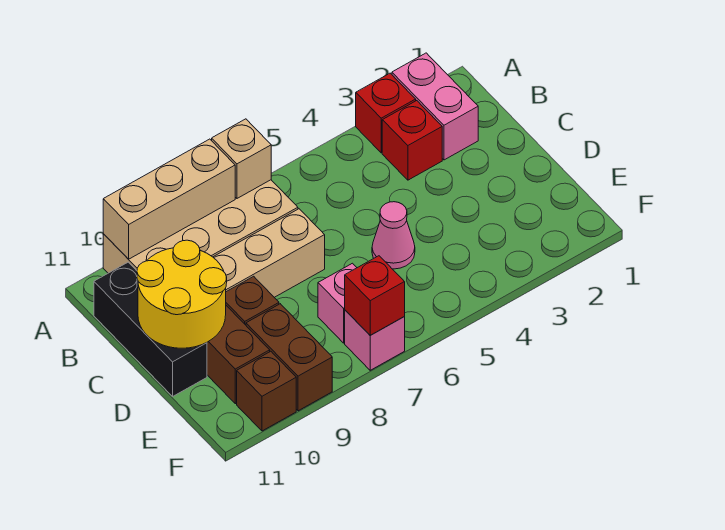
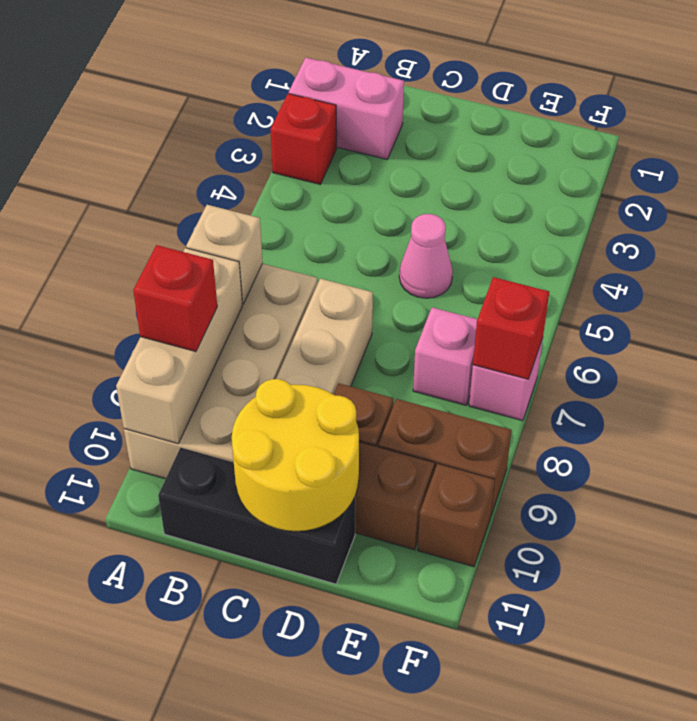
red brick B3 level 1 -> red brick A9 level 3

